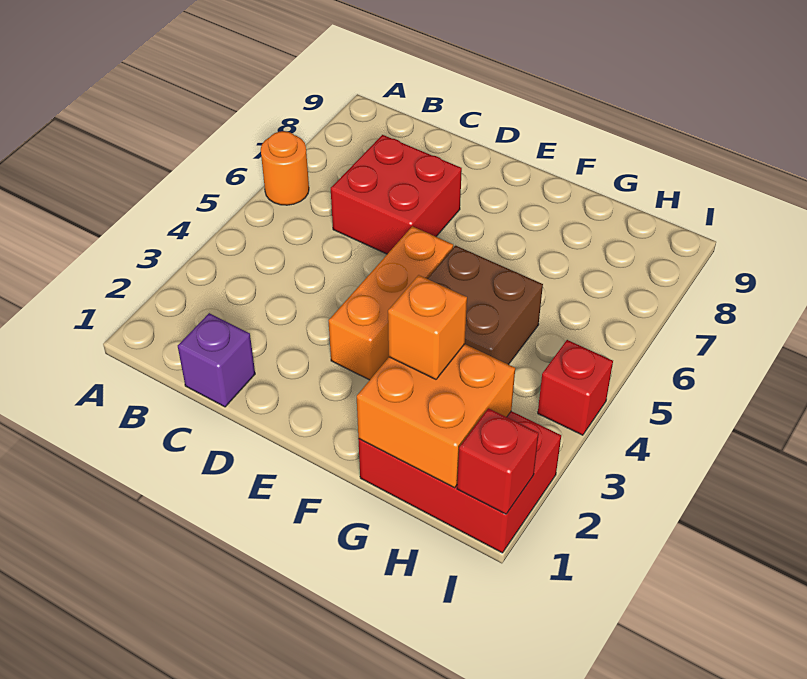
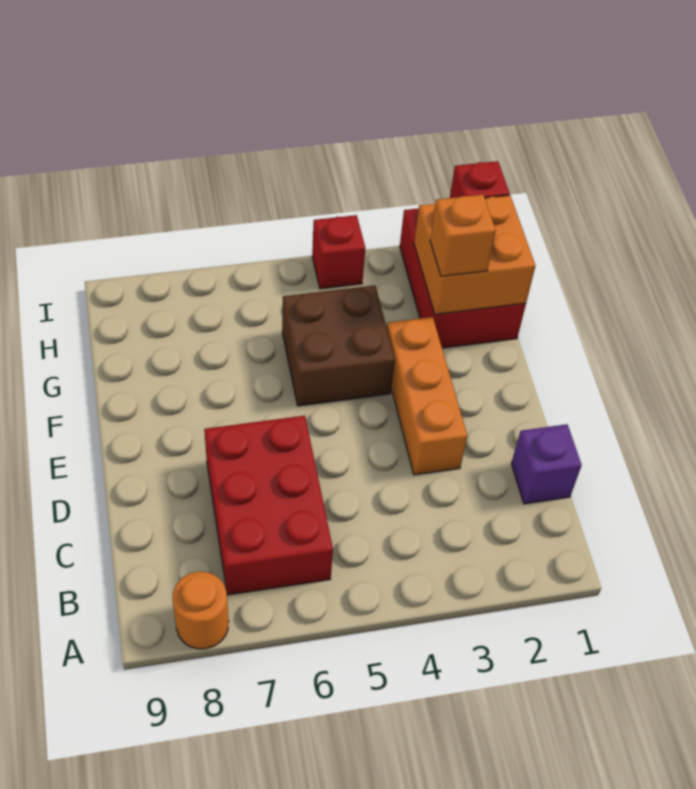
orange round brick A6 level 1 -> orange round brick A8 level 1
red brick C6:D7 level 1 -> red brick B6:D7 level 1
orange brick E3:E5 level 1 -> orange brick D3:F3 level 1

